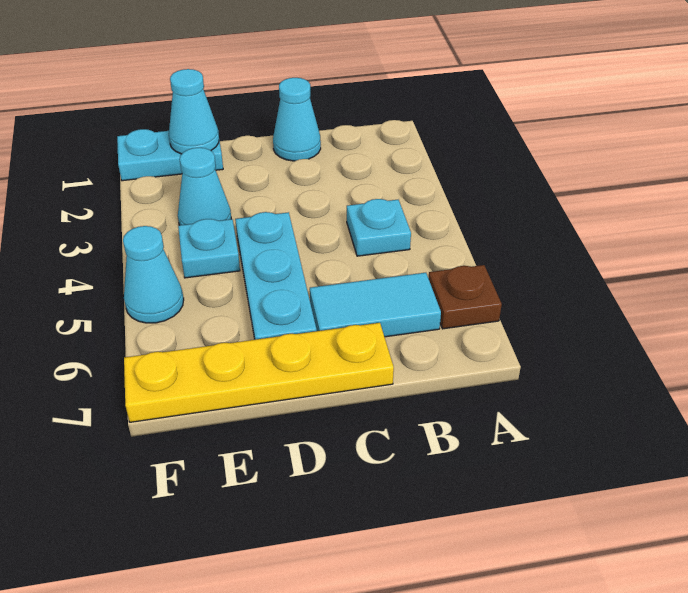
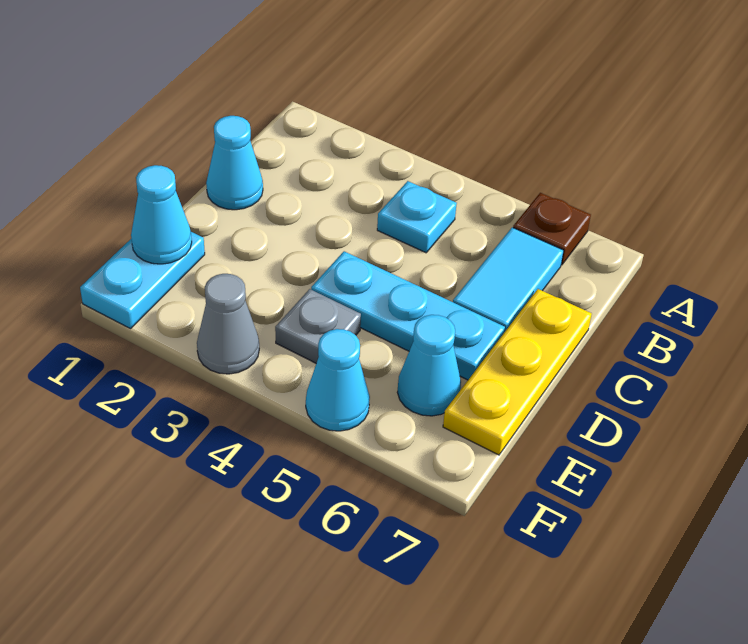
yellow plate C7:F7 level 1 -> yellow plate C7:E7 level 1
cyan cone E3 level 1 -> cyan cone E6 level 1
cyan plate E4 level 1 -> grey plate E4 level 1
none -> grey cone F3 level 1

